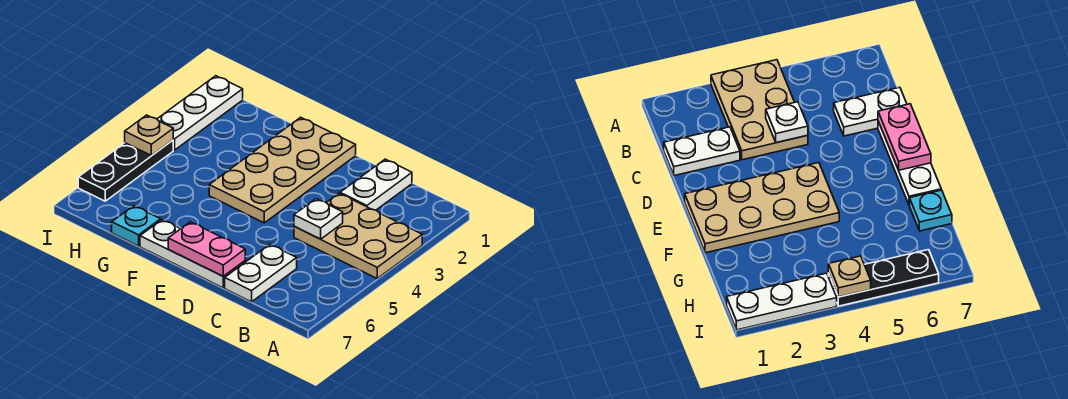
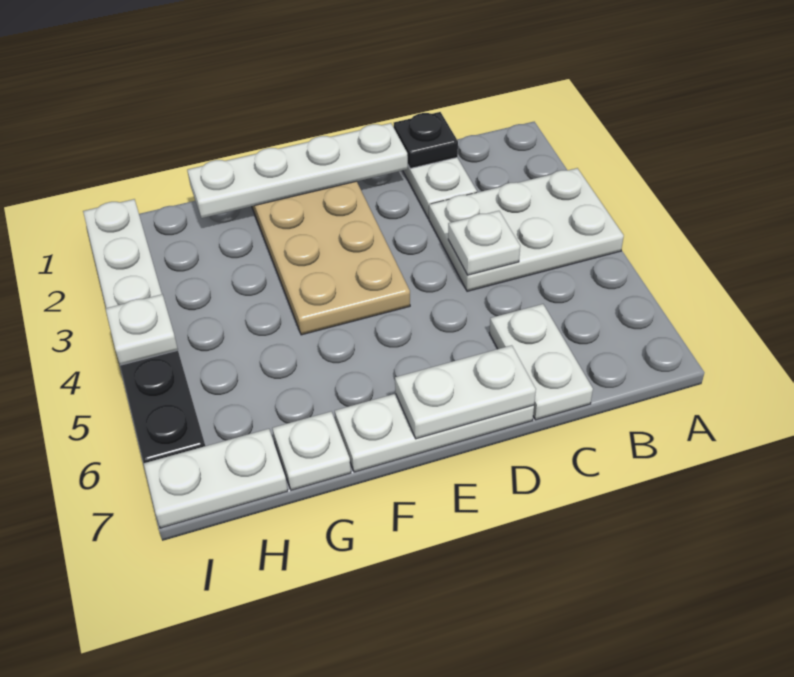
tan plate A3:C4 level 1 -> white plate A3:C4 level 1
none -> black plate C1 level 2
none -> white plate D1:G1 level 2
pink plate D7:E7 level 2 -> white plate D7:E7 level 2
cyan plate G7 level 1 -> white plate G7 level 1
none -> white plate H7:I7 level 1
tan plate I4 level 2 -> white plate I4 level 2

